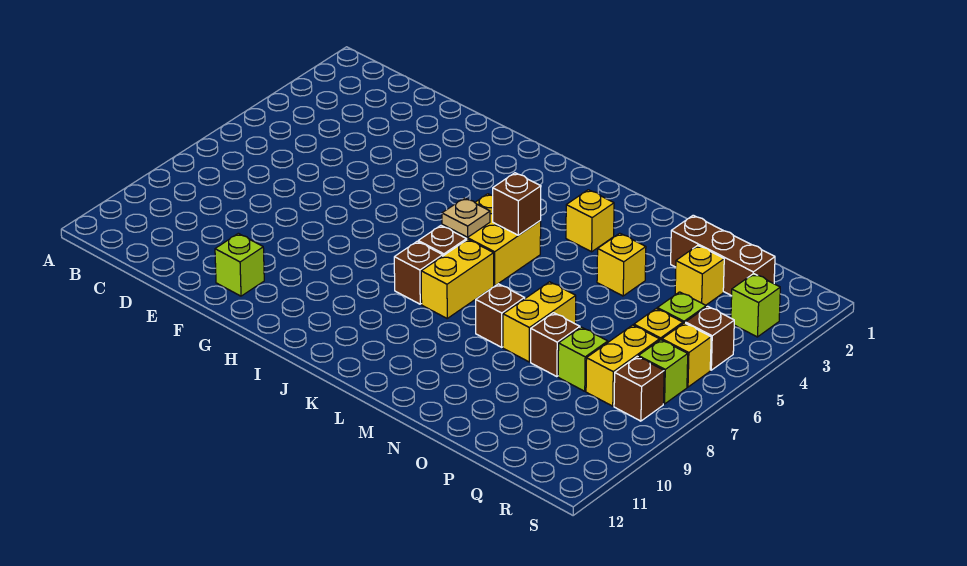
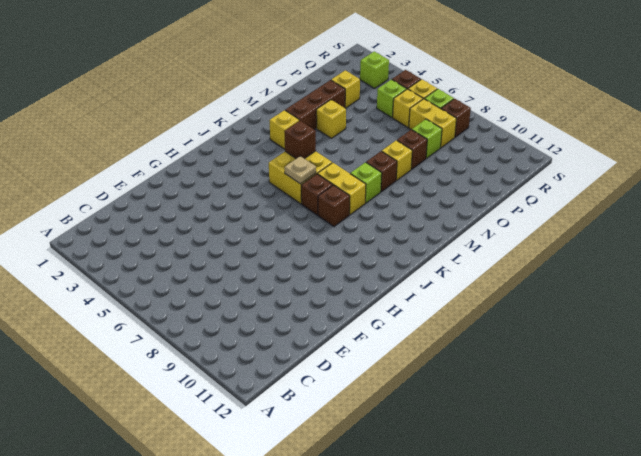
lime brick F11 level 1 -> lime brick L8 level 1
yellow brick N7:N8 level 1 -> yellow brick N8 level 1
brown brick O2:Q2 level 1 -> brown brick M3:O3 level 1

